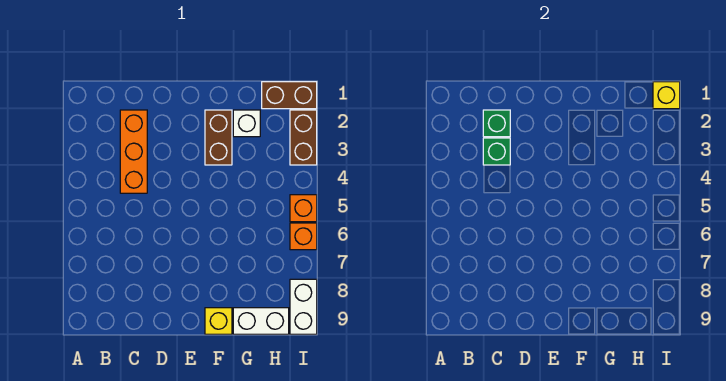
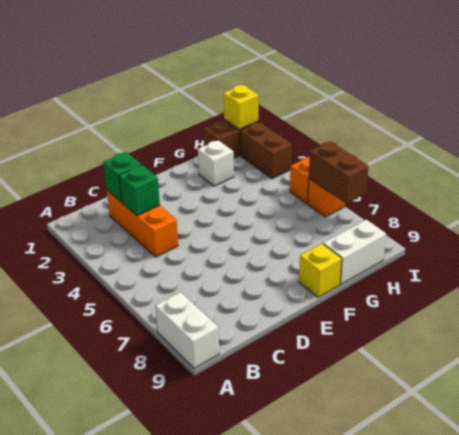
brown brick F2:F3 level 1 -> brown brick I6:I7 level 2
white brick I8:I9 level 1 -> white brick A8:A9 level 1

